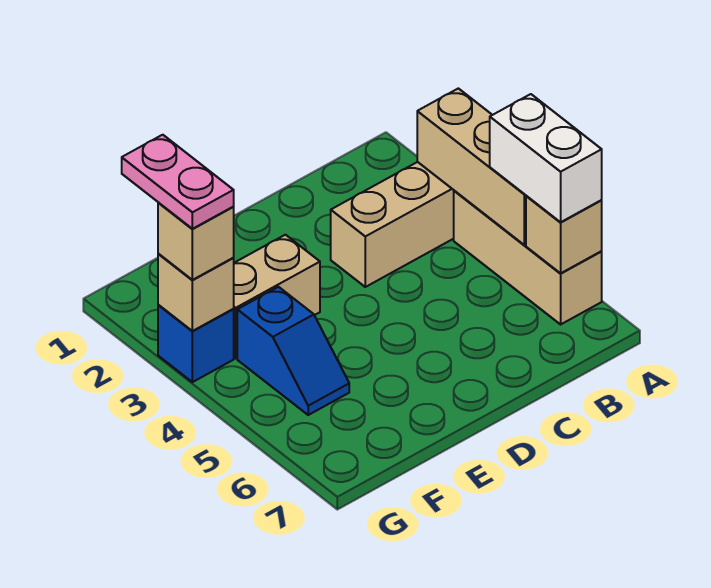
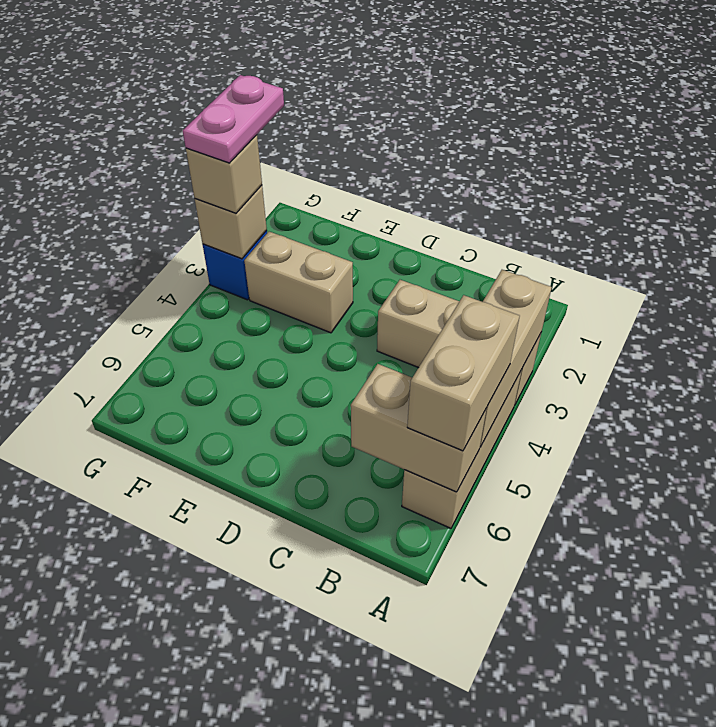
white brick A5:A6 level 3 -> tan brick A5:A6 level 3
tan brick A6 level 2 -> tan brick A6:B6 level 2
blue slope F4:F5 level 1 top 4 -> none

